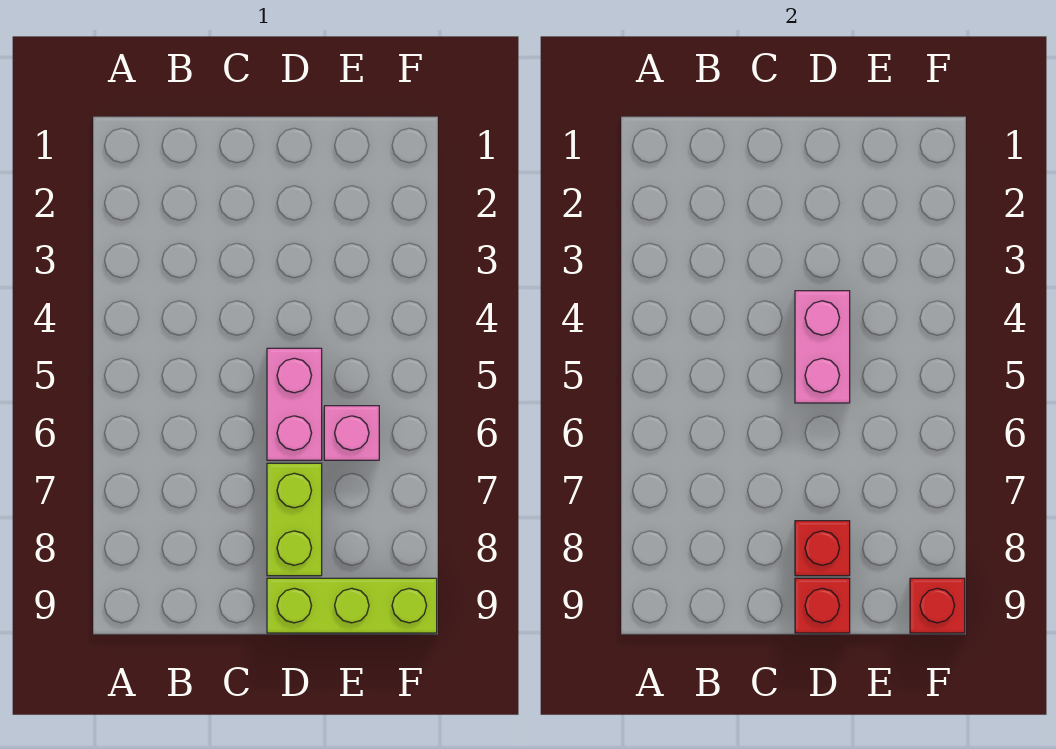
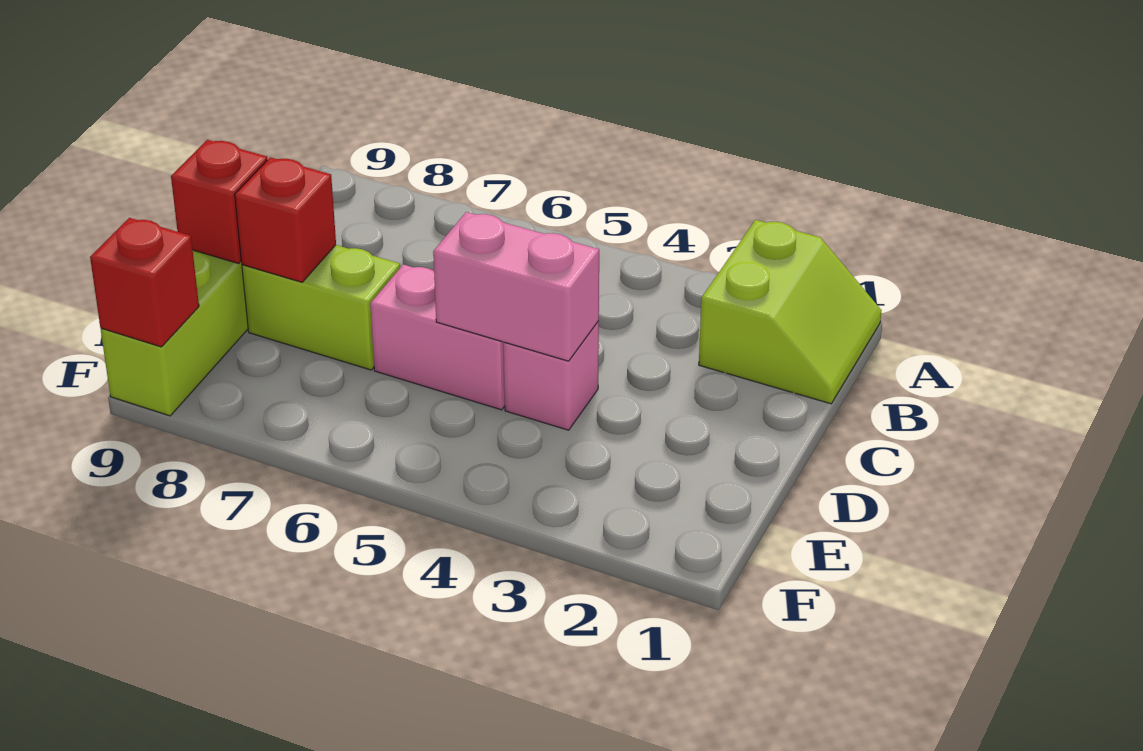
none -> lime slope A1:B2 level 1 top 2
pink brick E6 level 1 -> pink brick D4 level 1

